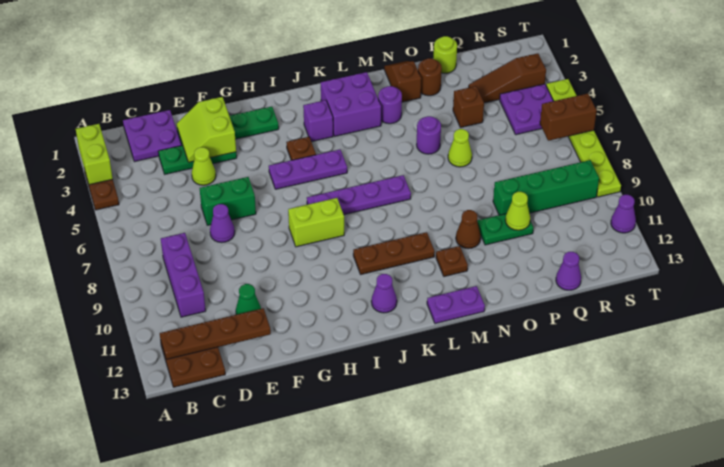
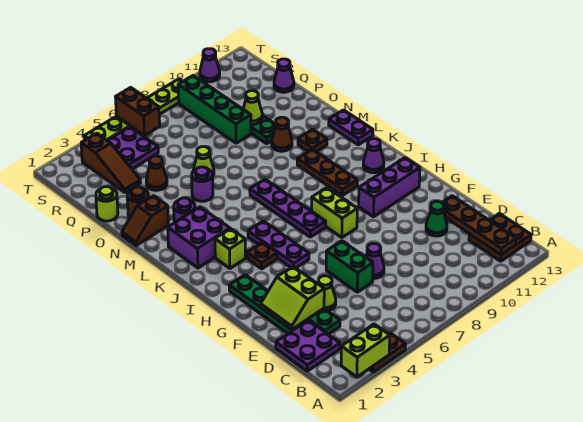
purple brick C8:C10 level 1 -> purple brick H10:H12 level 1
lime slope E2:F3 level 2 top F -> lime slope E2:F3 level 2 top 3
purple brick J3 level 1 -> lime brick J3 level 1
brown brick P4 level 1 -> brown cone P4 level 1

